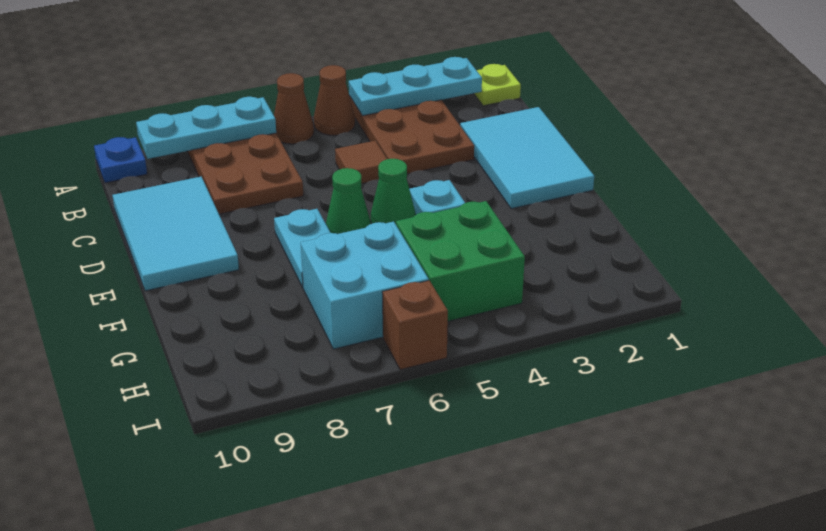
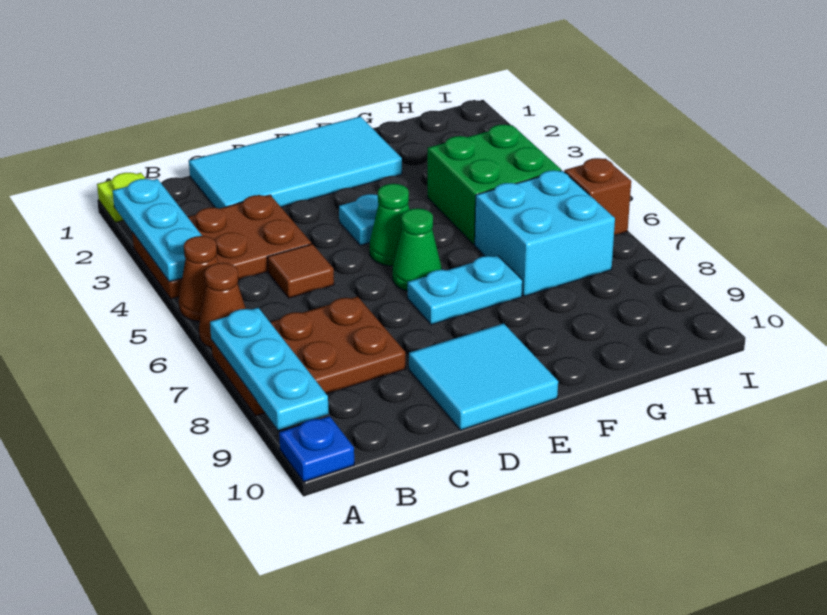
cyan tile C1:E2 level 1 -> cyan tile C1:F2 level 1
cyan tile C9:E10 level 1 -> cyan tile D9:E10 level 1

